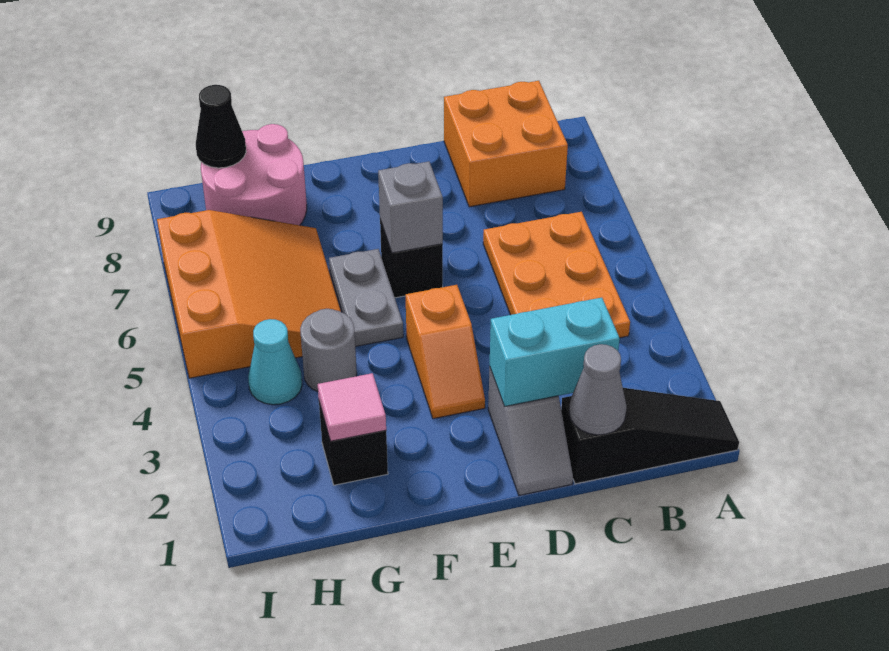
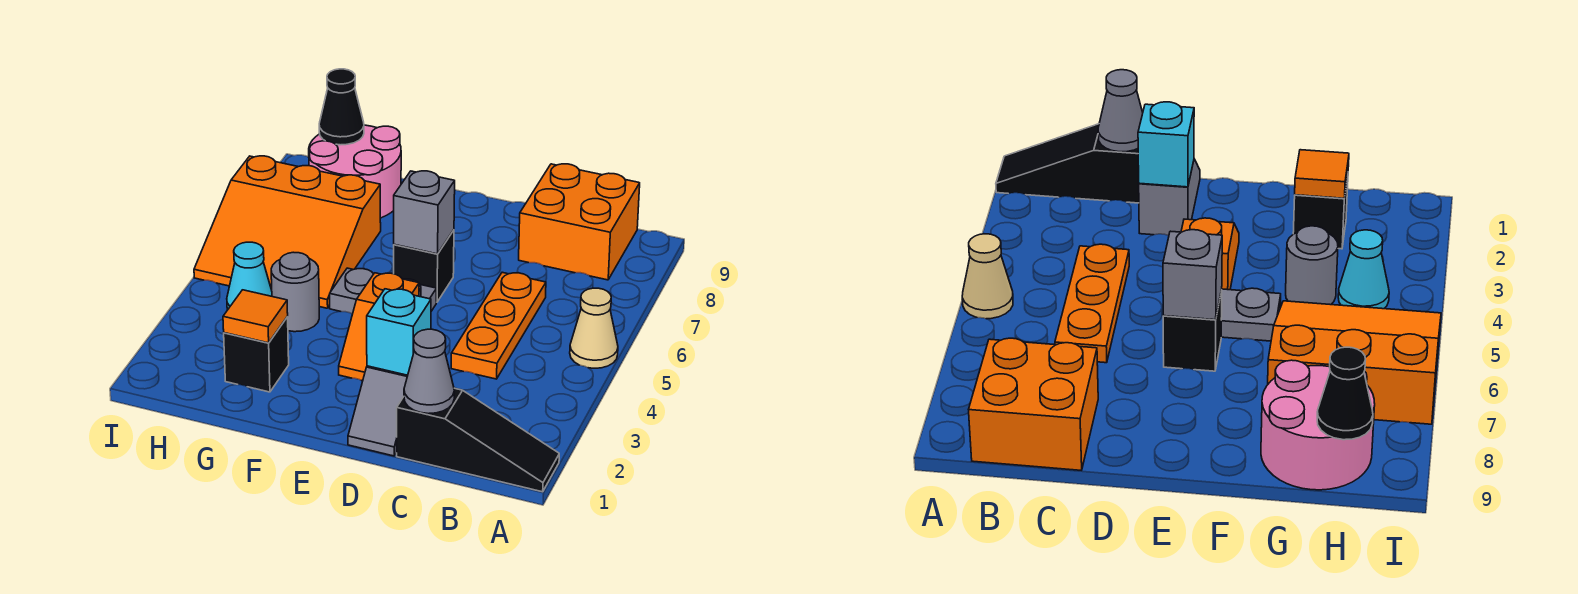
none -> tan cone A5 level 1
orange plate B4:C6 level 1 -> orange plate C4:C6 level 1
cyan brick C2:D2 level 2 -> cyan brick D2 level 2
grey plate F5:F6 level 1 -> grey plate E5:F5 level 1
pink tile G2 level 2 -> orange tile G2 level 2
orange slope G5:I7 level 1 top I -> orange slope G5:I7 level 1 top 7

